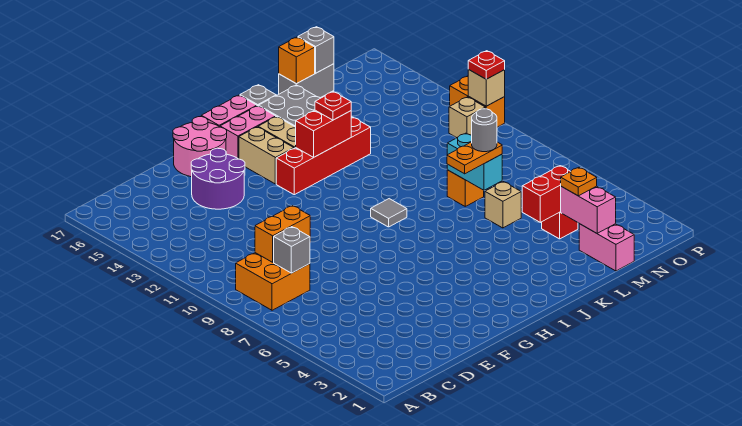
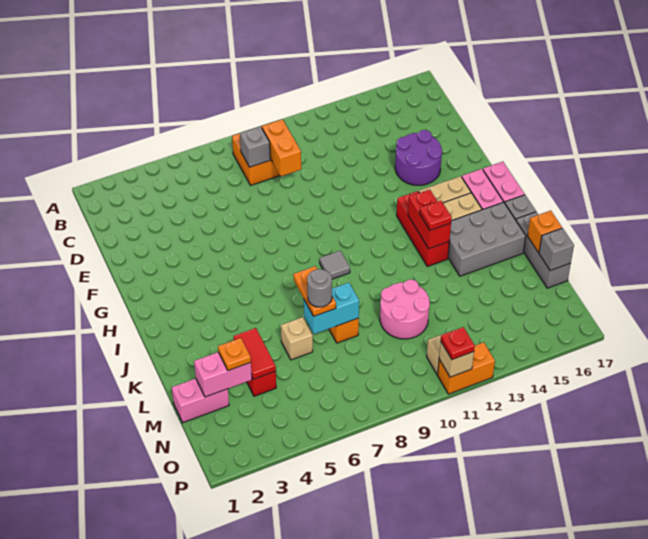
pink round brick F16:G17 level 1 -> pink round brick L10:M11 level 1
red brick H13:K13 level 1 -> red brick H13:J13 level 1
red brick L4:M4 level 2 -> red tile L4:M4 level 2
grey brick L17:M17 level 1 -> grey brick K17:M17 level 1

